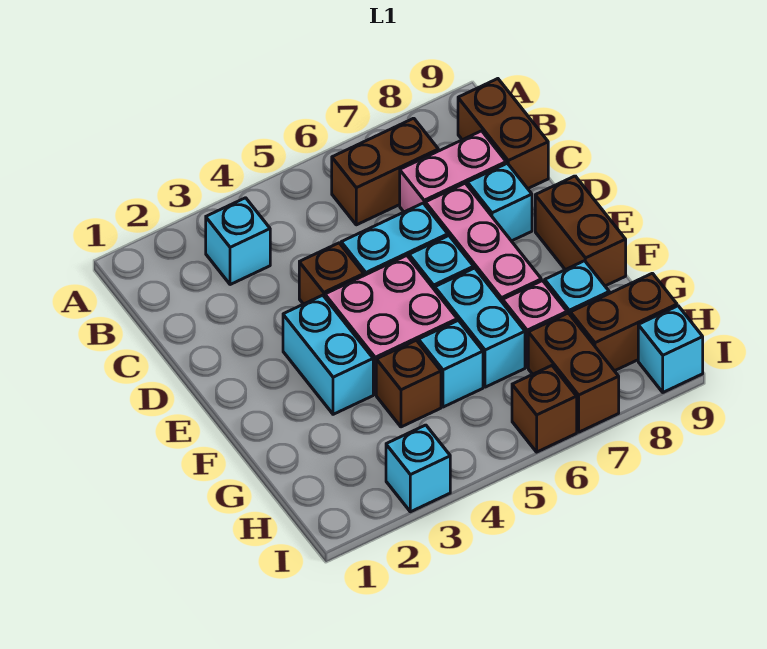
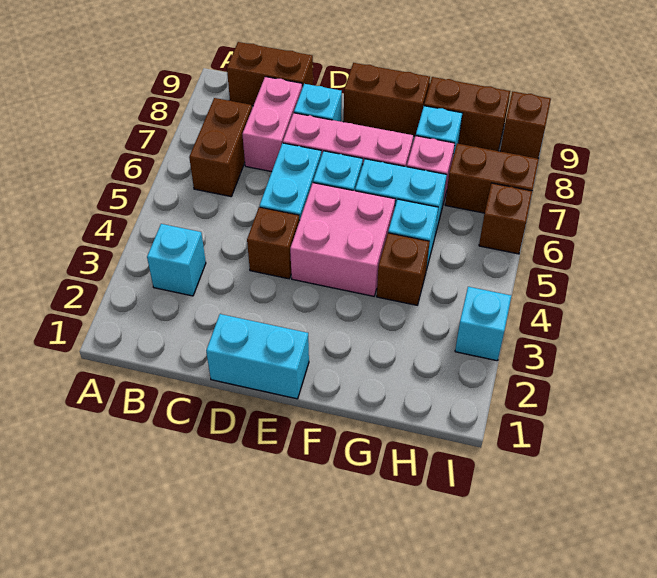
cyan brick E3:F3 level 1 -> cyan brick D1:E1 level 1
brown brick H8:H9 level 1 -> brown brick G9:H9 level 1
cyan brick I9 level 1 -> brown brick I9 level 1

